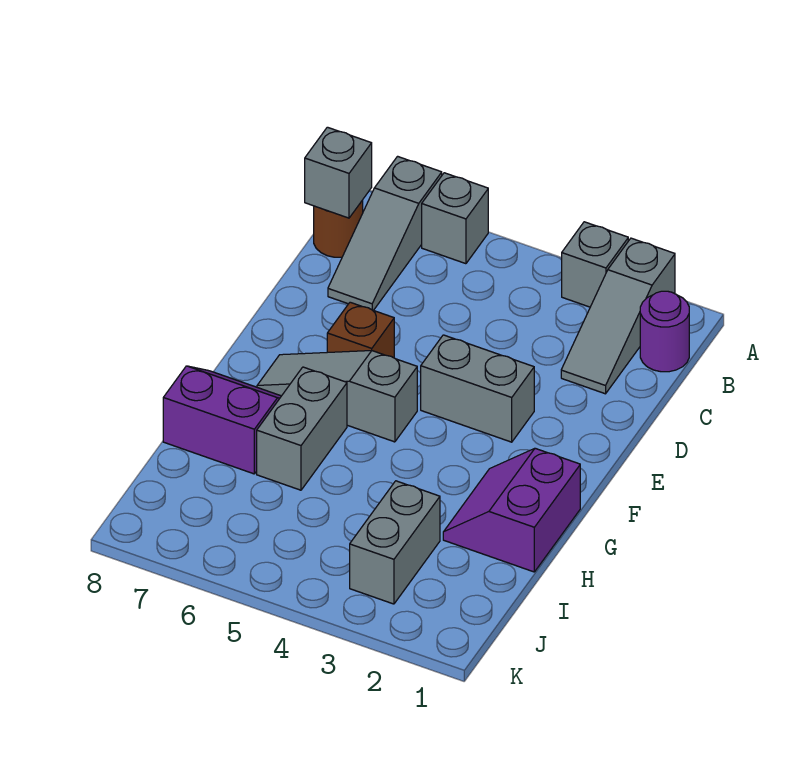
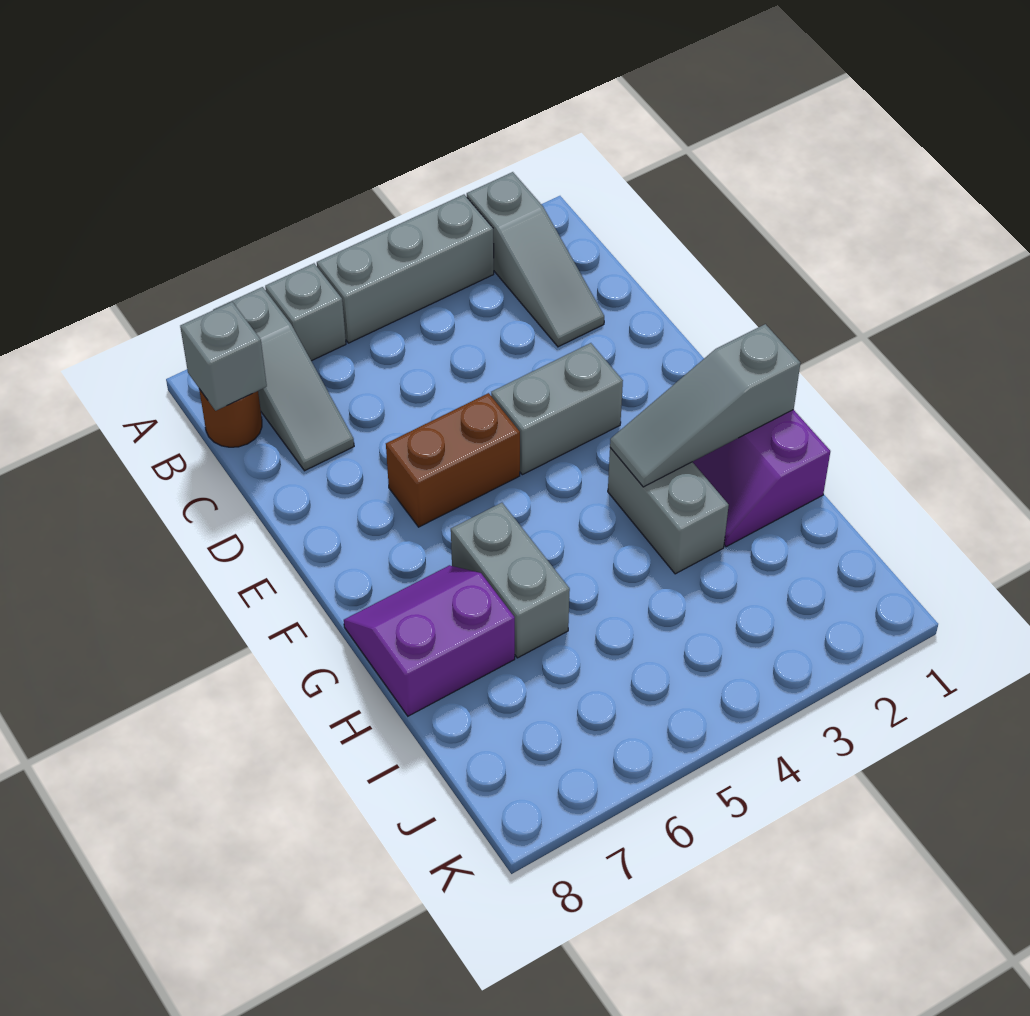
grey brick A3 level 1 -> grey brick A3:A5 level 1
purple round brick B1 level 1 -> none
brown brick E6 level 1 -> brown brick E5:E6 level 1
grey slope F5:F7 level 1 top 5 -> grey slope G1:G3 level 2 top 1
grey brick I3:J3 level 1 -> grey brick G3:H3 level 1

